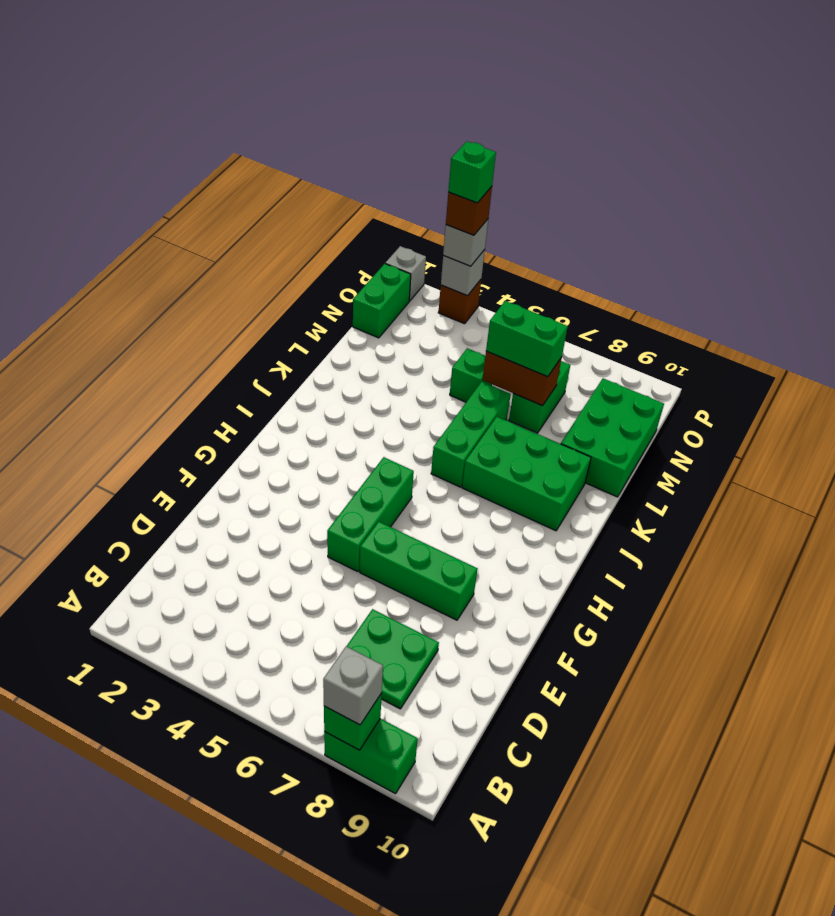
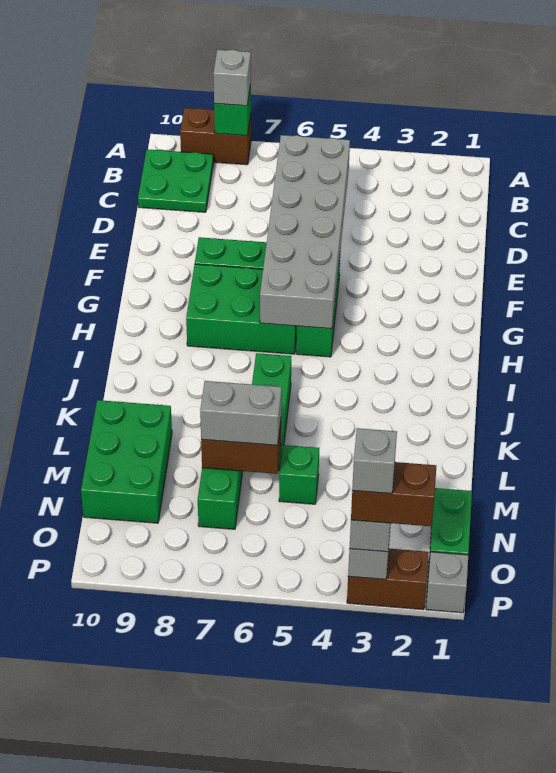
green brick A8:A9 level 1 -> brown brick A8:A9 level 1
none -> grey brick C5:H6 level 2
green plate C7:D8 level 1 -> green plate B9:C10 level 1
green brick J7:K9 level 1 -> green brick G6:H8 level 1
green brick M6:M7 level 3 -> grey brick M6:M7 level 3
brown brick P3 level 1 -> brown brick P2:P3 level 1
brown brick P3 level 4 -> brown brick P2:P3 level 4
green brick P3 level 5 -> grey brick P3 level 5

